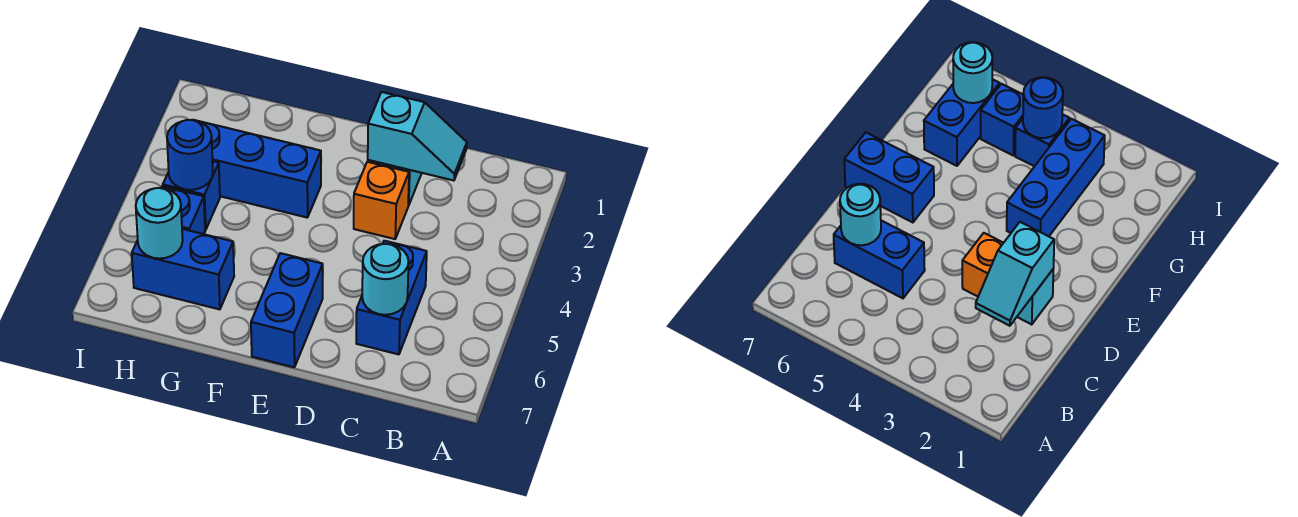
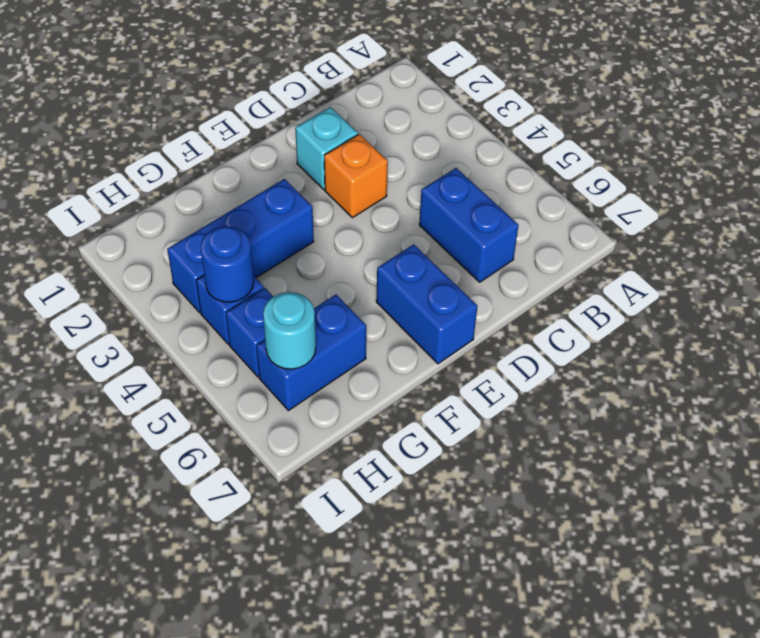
cyan slope C2:D2 level 2 top D -> none
cyan round brick C6 level 2 -> none

